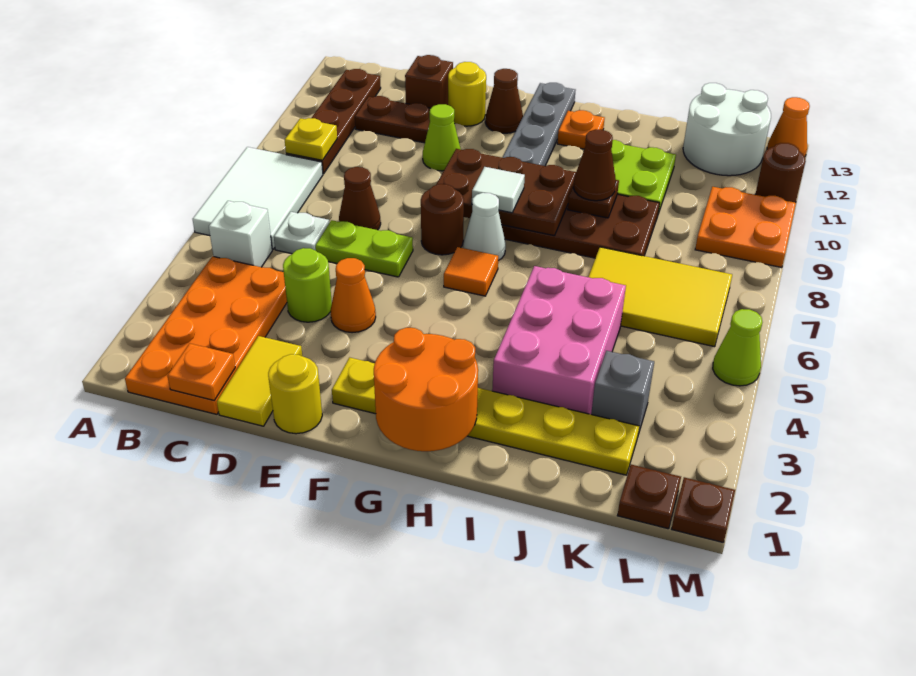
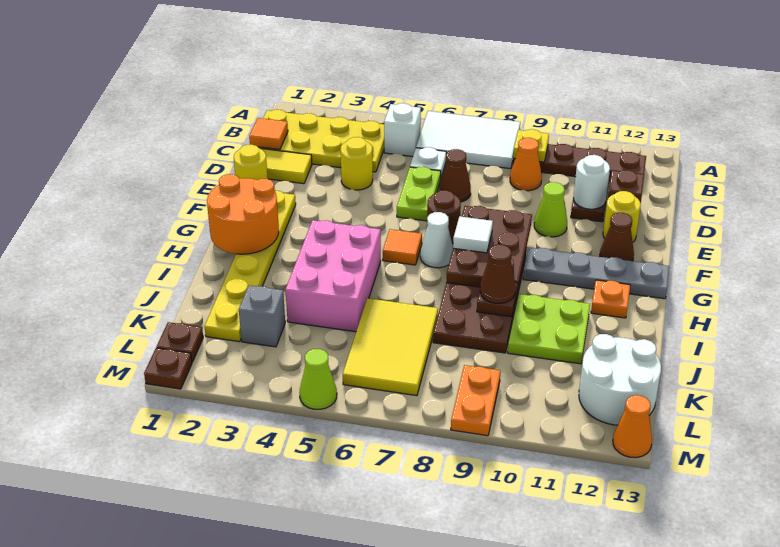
orange plate B1:C4 level 1 -> yellow plate B1:C4 level 1
orange plate C1 level 2 -> orange tile C1 level 2
lime round brick D4 level 1 -> yellow round brick D4 level 1
none -> white round brick D11 level 2
orange cone E4 level 1 -> orange cone C9 level 1
pink brick I3:J5 level 1 -> pink brick H4:J5 level 1
orange plate L9:M10 level 1 -> orange plate L9:M9 level 1
brown round brick M11 level 1 -> none

